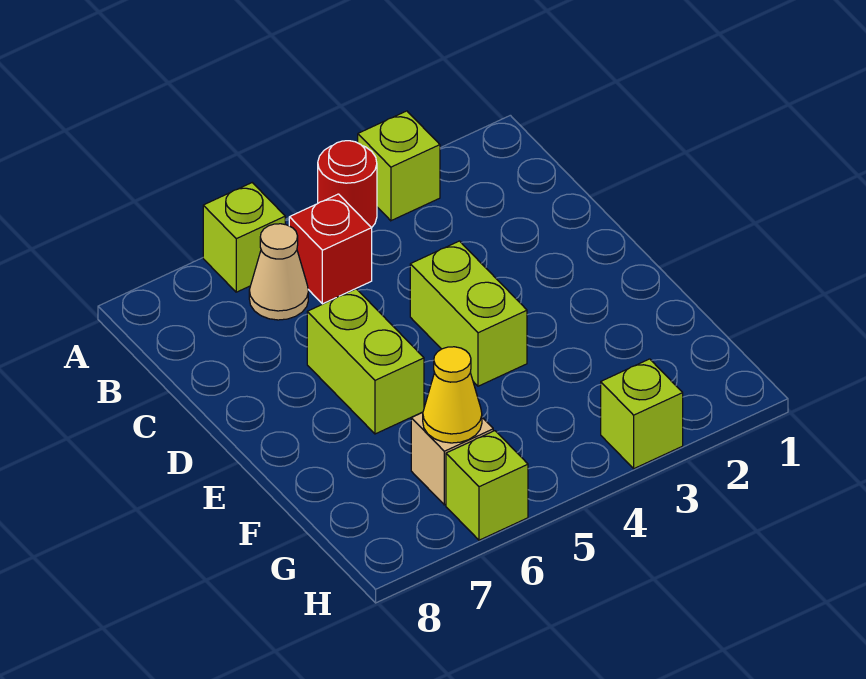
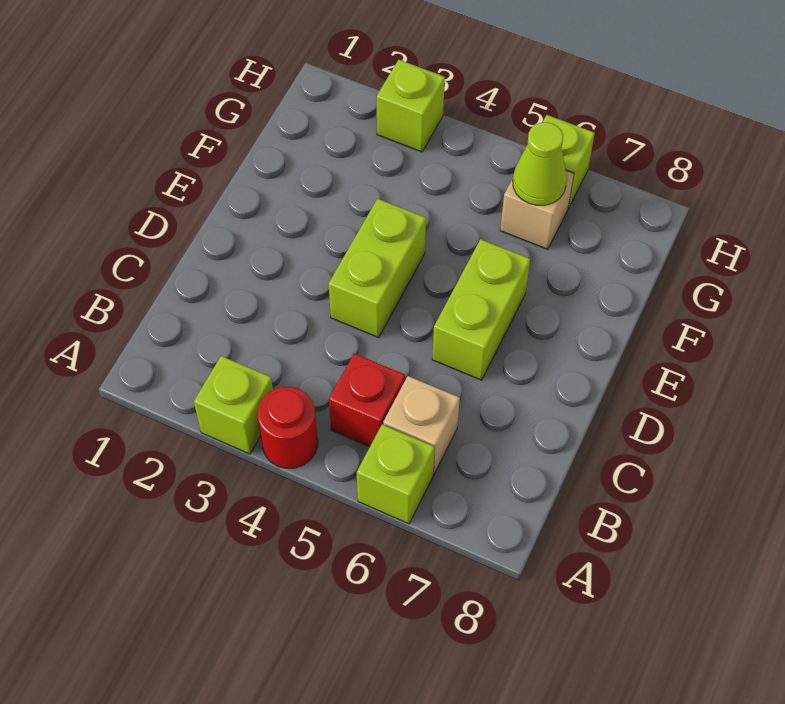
tan cone B6 level 1 -> tan brick B6 level 1
yellow cone G6 level 2 -> lime cone G6 level 2

